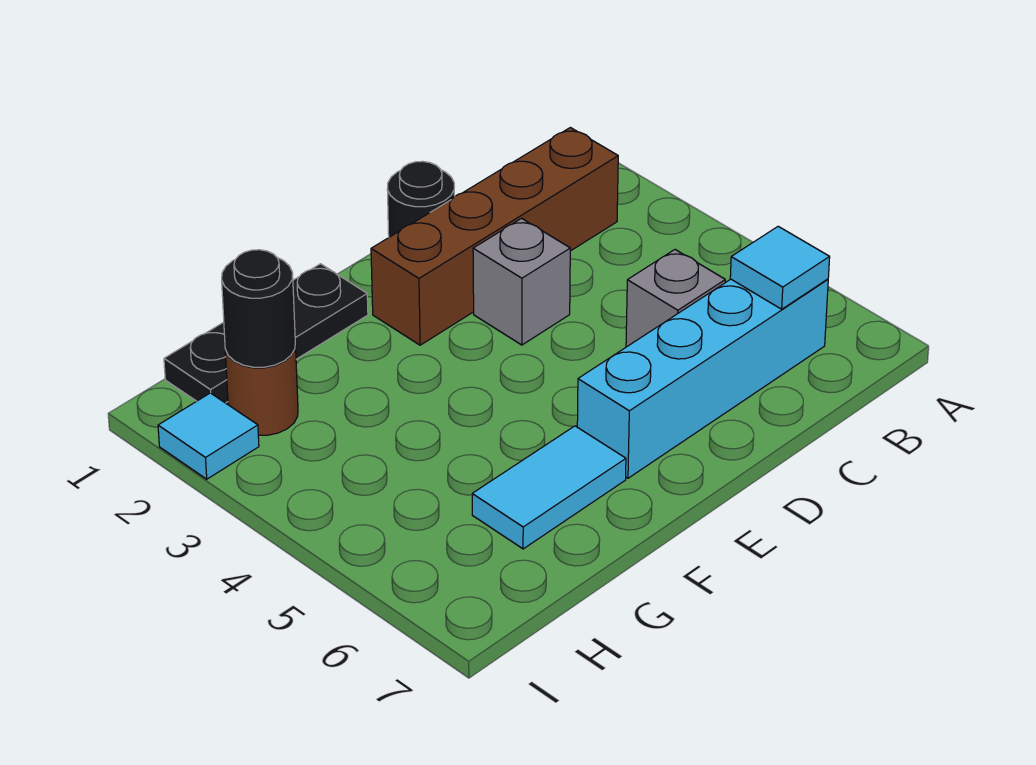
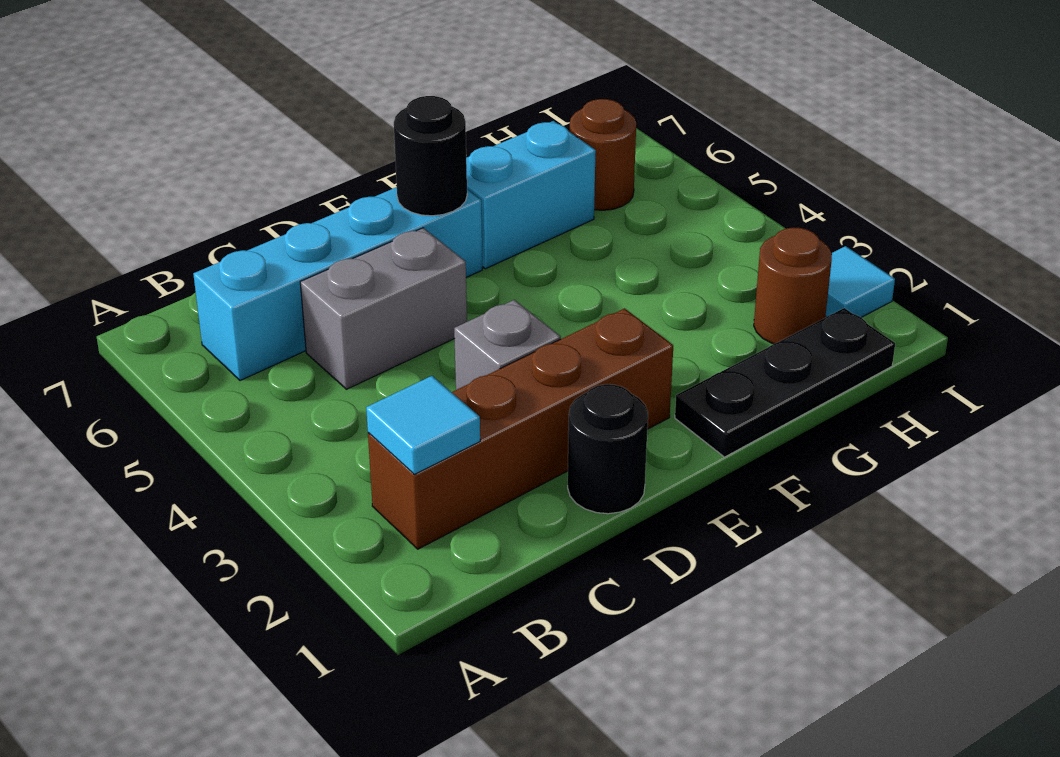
cyan tile B6 level 2 -> cyan tile B2 level 2
grey brick C5 level 1 -> grey brick C5:D5 level 1
cyan tile F6:G6 level 1 -> cyan brick F6:G6 level 1
black round brick H2 level 2 -> black round brick E6 level 2
none -> brown round brick H6 level 1

